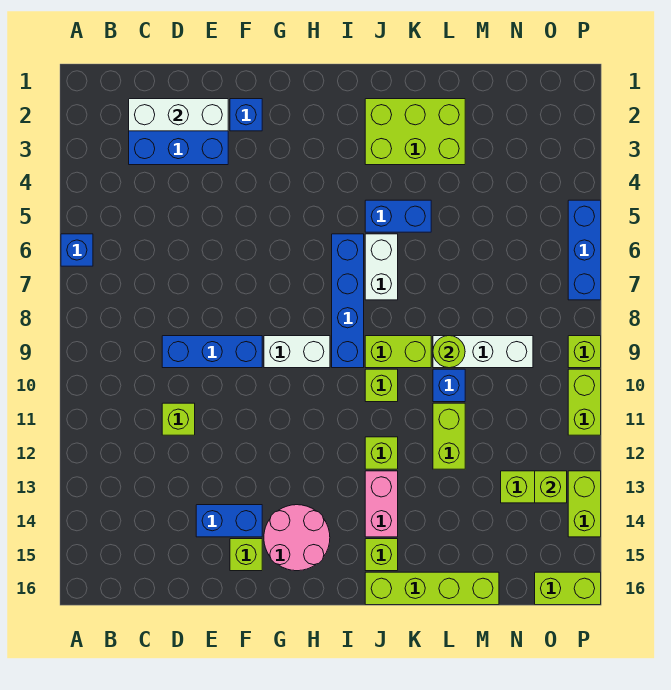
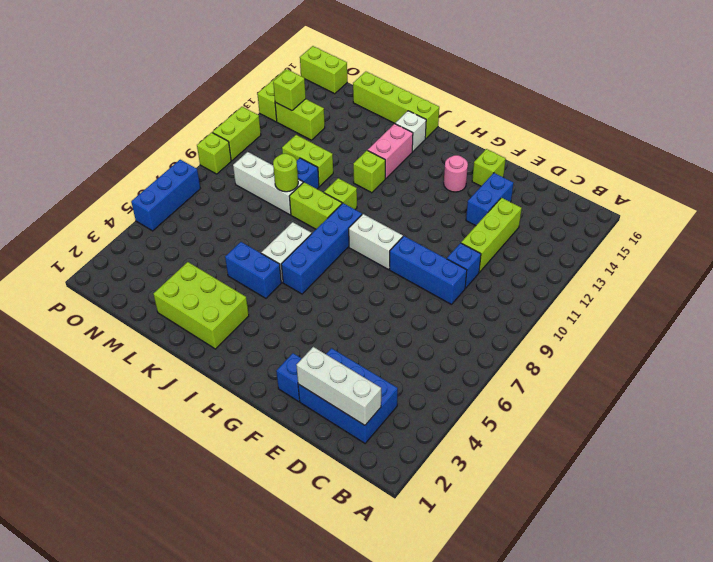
blue brick A6 level 1 -> blue brick D10 level 1
lime brick D11 level 1 -> lime brick D11:D13 level 1
blue brick E14:F14 level 1 -> blue brick E13:E14 level 1
pink round brick G14:H15 level 1 -> pink round brick G14 level 1
lime brick J15 level 1 -> white brick J15 level 1
lime brick L11:L12 level 1 -> lime brick L11:M11 level 1

